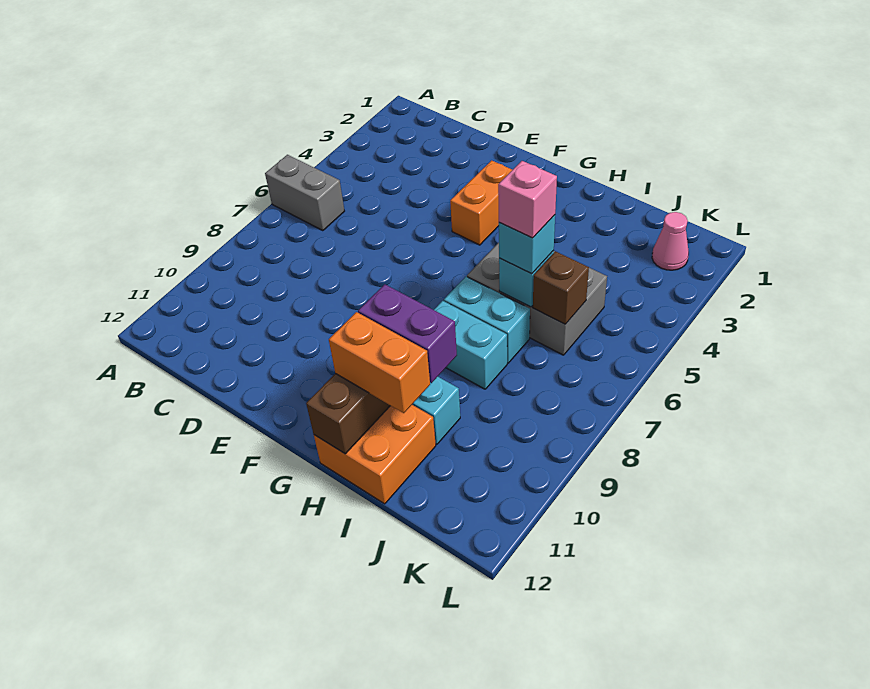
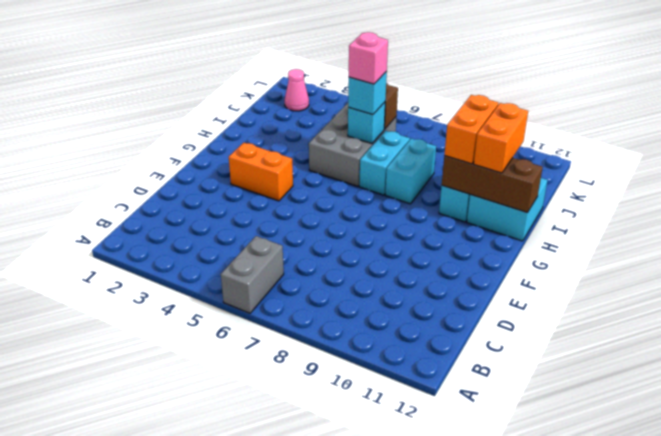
purple brick H10:I10 level 3 -> orange brick H10:I10 level 3
orange brick H11:I12 level 1 -> cyan brick H11:I12 level 1

